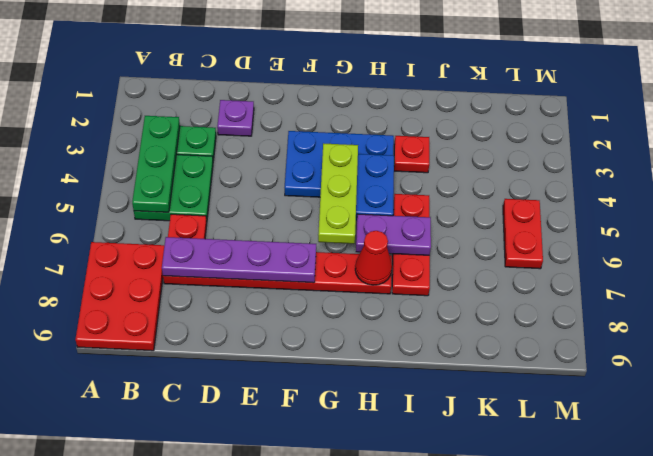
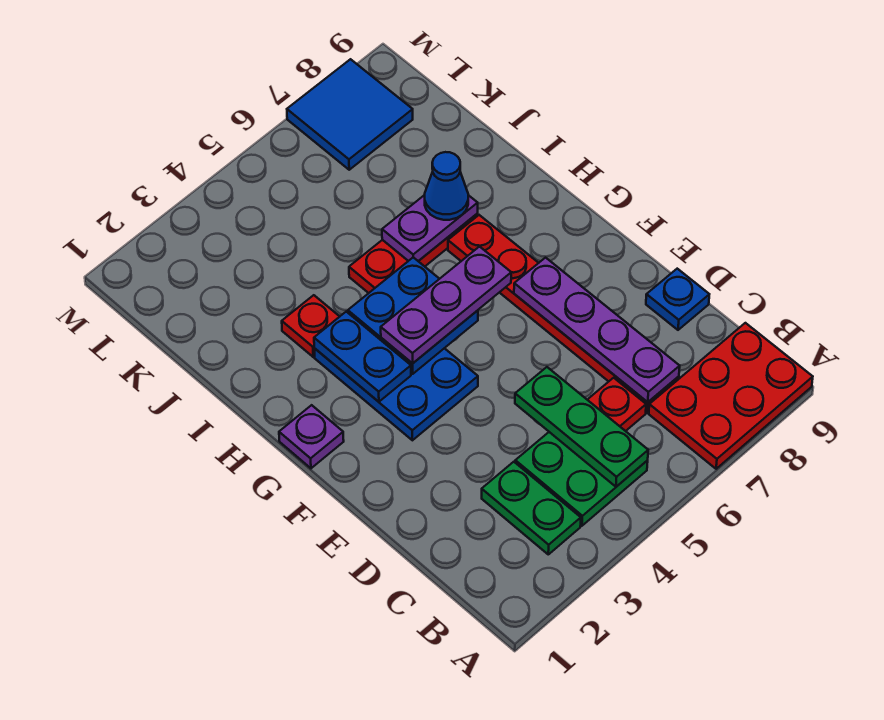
green plate B3:B5 level 2 -> green plate B5:D5 level 2
purple plate D2 level 1 -> purple plate G1 level 1
none -> blue plate D9 level 1
none -> blue plate G3:H3 level 2
lime plate G4:G6 level 3 -> purple plate G4:G6 level 3
purple plate H6:I6 level 2 -> purple plate I6:I7 level 2
red cone H7 level 2 -> none
none -> blue cone I7 level 3
red plate L5:L6 level 1 -> none
none -> blue tile L7:M8 level 1

